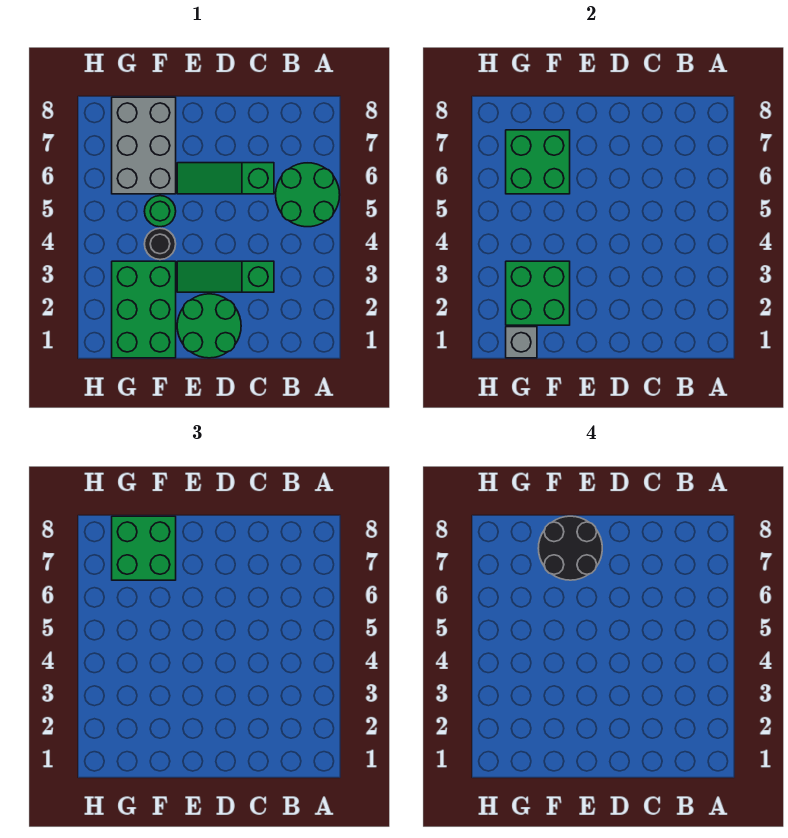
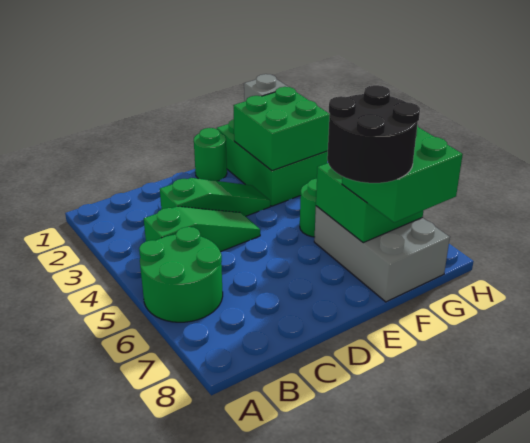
green slope C6:E6 level 1 top C -> green slope B4:D4 level 1 top B
green round brick D1:E2 level 1 -> green round brick E1 level 1
black round brick F4 level 1 -> none

